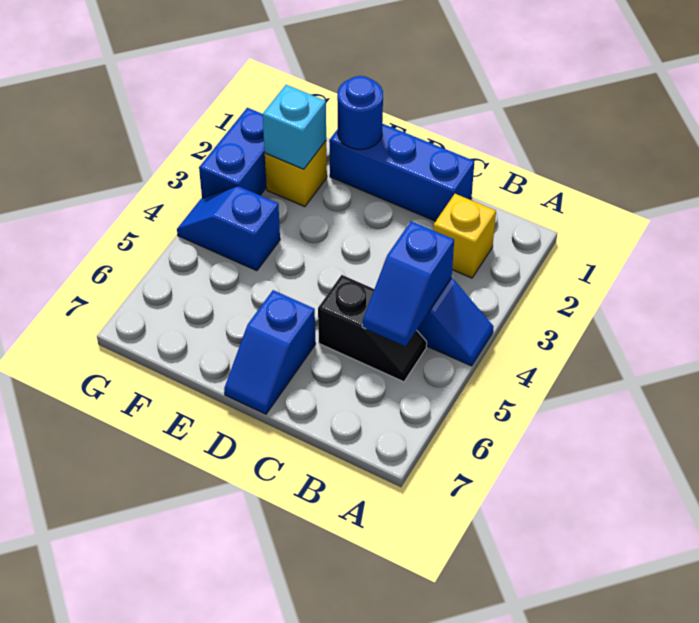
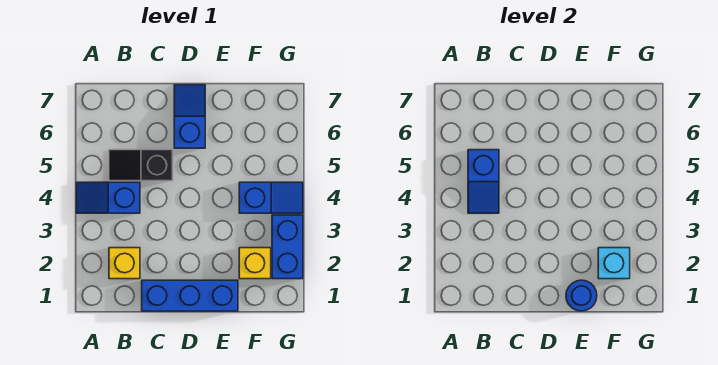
blue slope B4:B5 level 2 top 4 -> blue slope B4:B5 level 2 top 5

